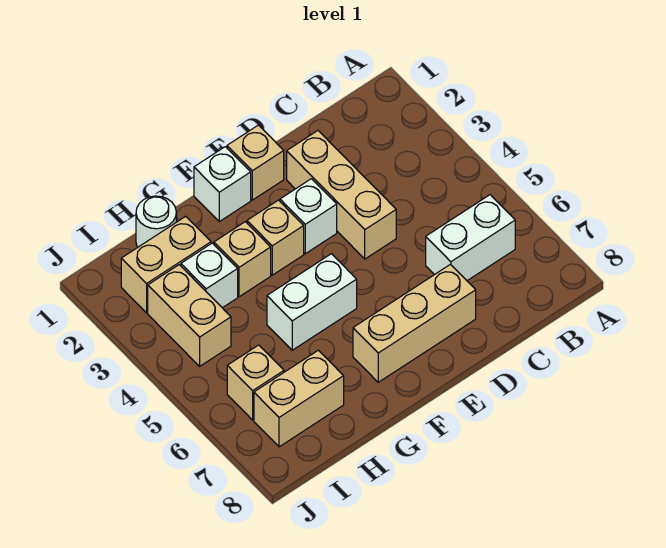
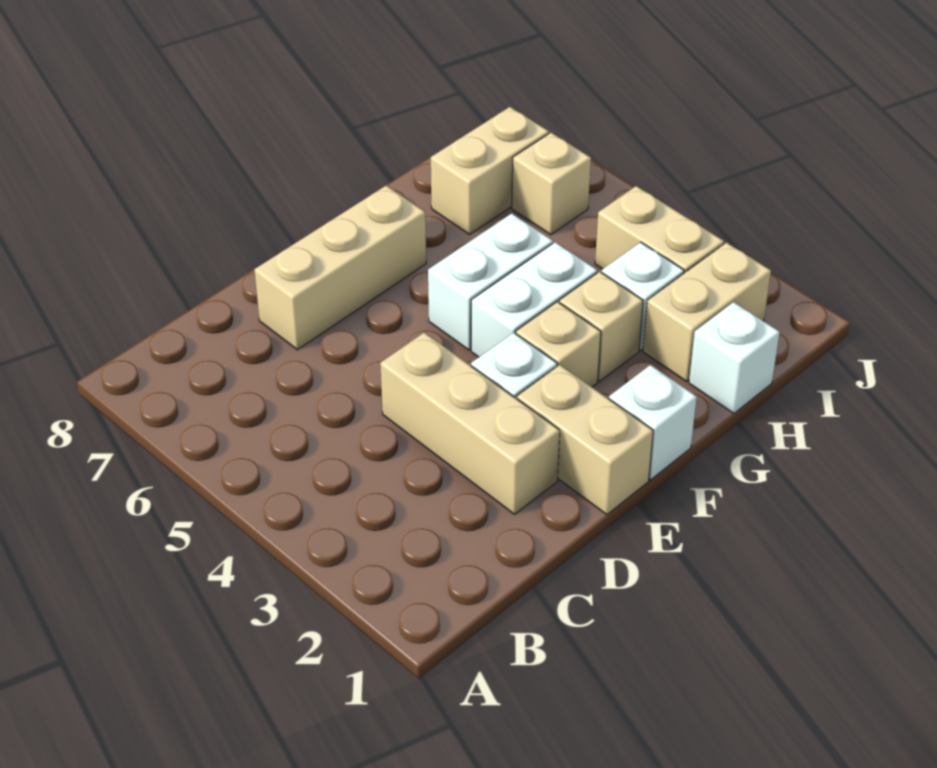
white brick B6:C6 level 1 -> white brick F4:G4 level 1
tan brick E1 level 1 -> tan brick E1:E2 level 1
white round brick H1 level 1 -> white brick H1 level 1

